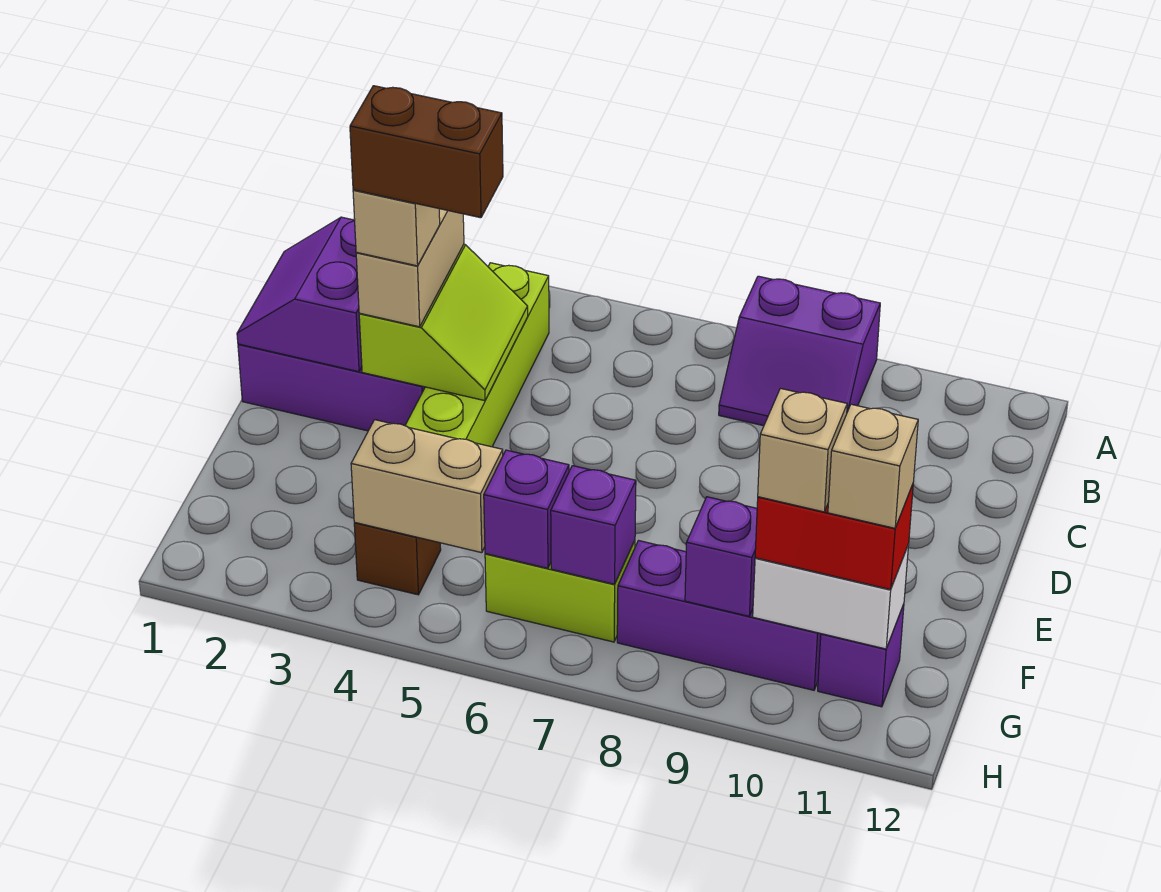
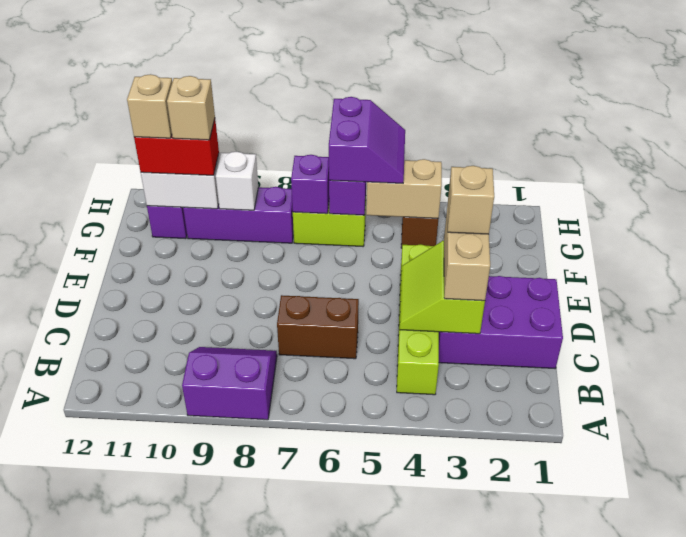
purple slope C1:D2 level 2 top 2 -> purple slope G5:H6 level 3 top 6
brown brick D3:D4 level 5 -> brown brick C6:C7 level 1
purple brick G9 level 2 -> white brick G9 level 2

